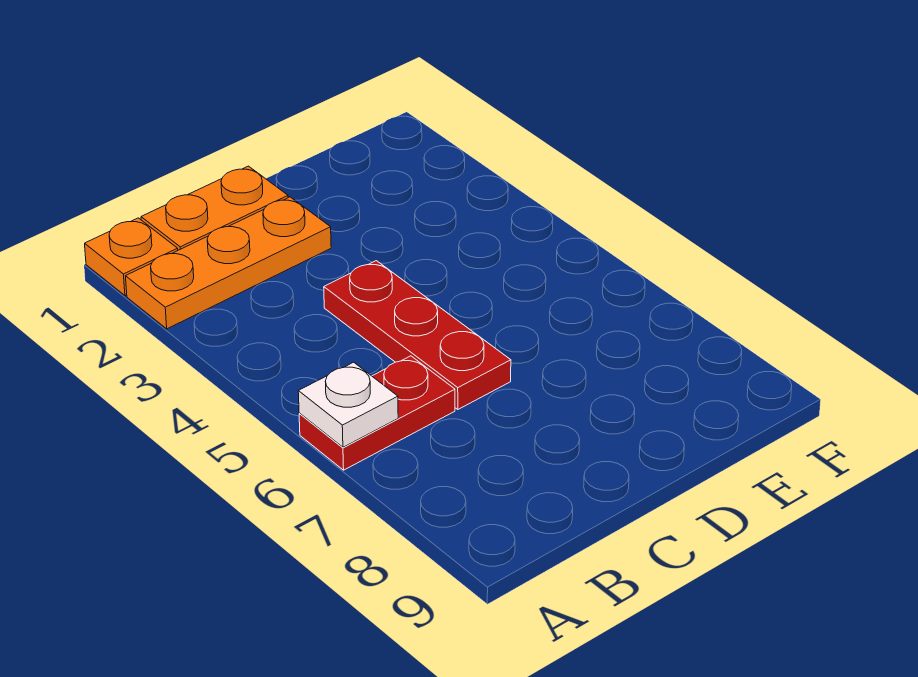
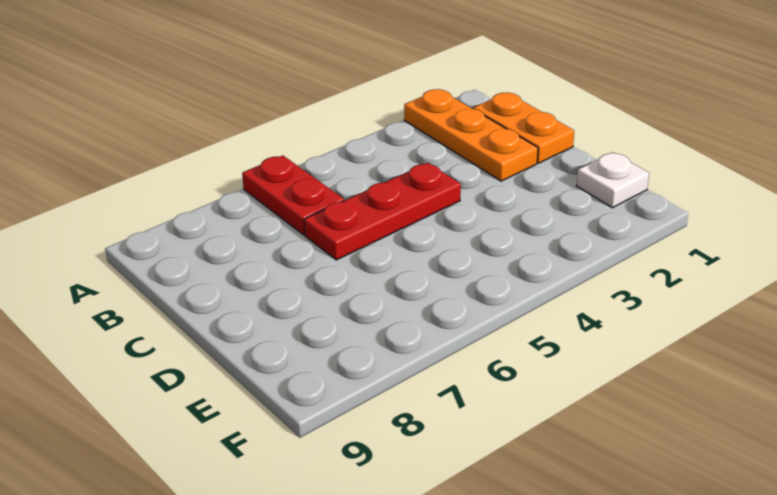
orange plate A1 level 1 -> none
white plate A6 level 2 -> white plate E1 level 1

